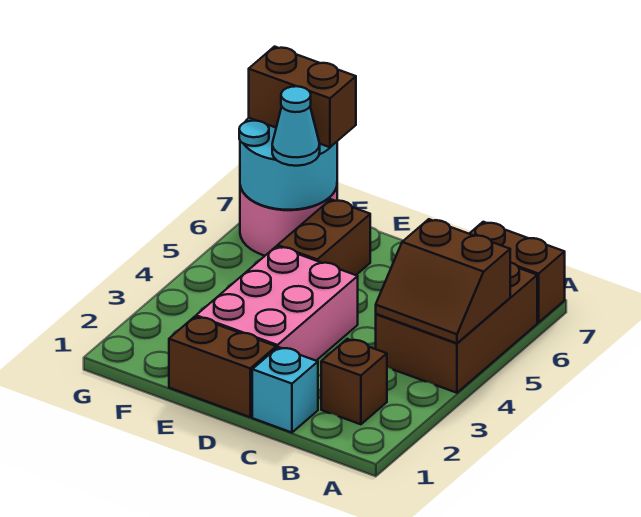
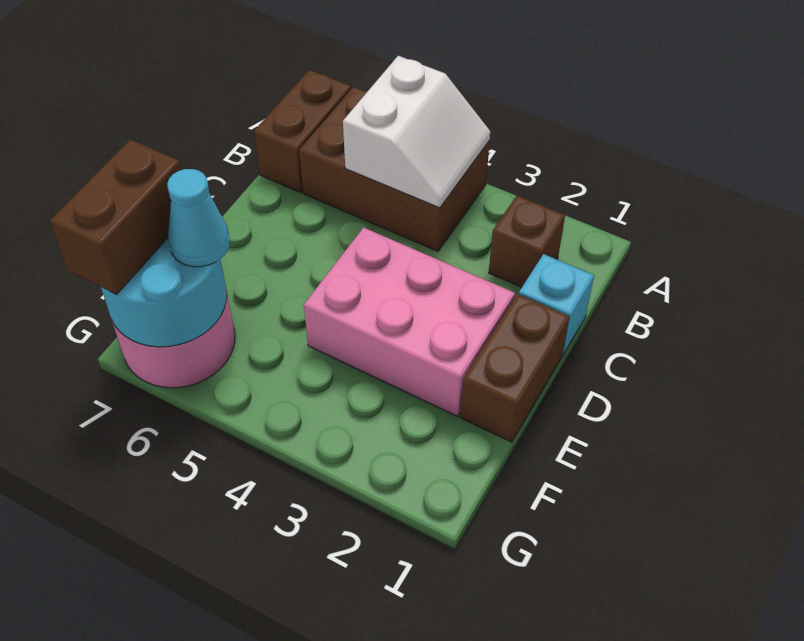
brown slope A4:B5 level 2 top 5 -> white slope A4:B5 level 2 top 5
brown brick E5:E6 level 1 -> none

